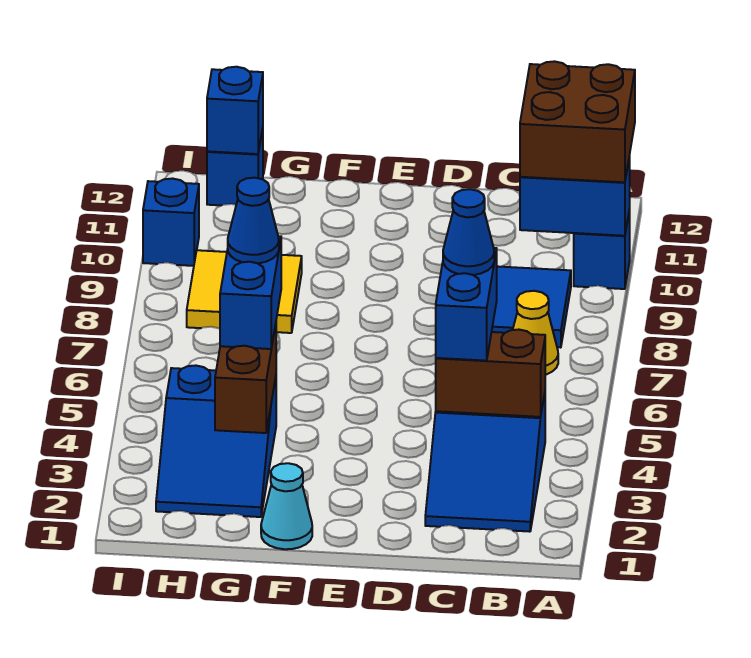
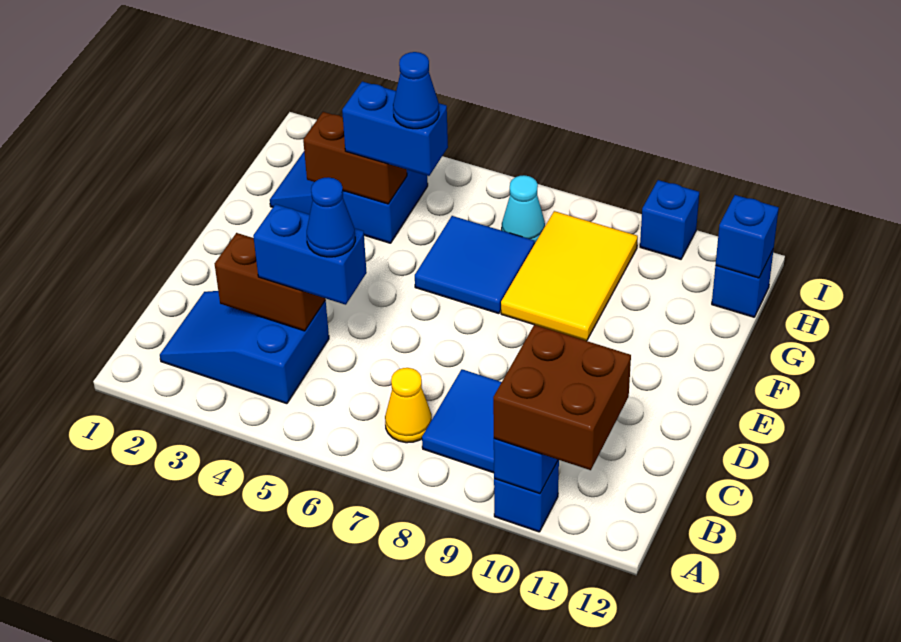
brown brick B4:C4 level 2 -> brown brick C3:C4 level 2
cyan cone F1 level 1 -> cyan cone H7 level 1
none -> blue tile F6:G7 level 1
yellow tile G8:H9 level 1 -> yellow tile F8:H9 level 1

